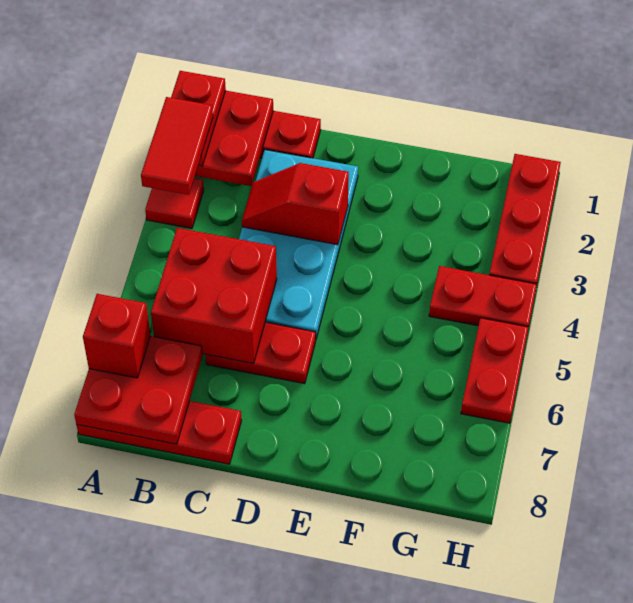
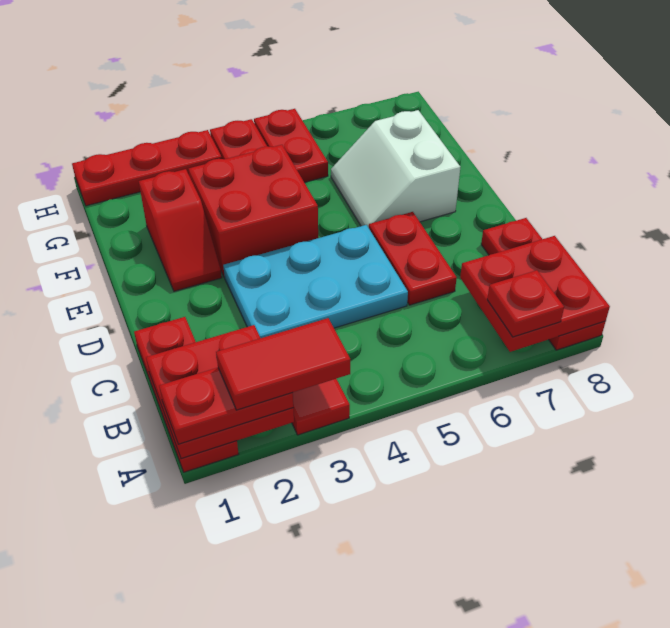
red brick A7 level 3 -> red plate A7 level 3
red brick B5:C6 level 2 -> red brick E3:F4 level 1
cyan plate C2:D5 level 1 -> cyan plate C3:D5 level 1
red slope C3:D3 level 2 top D -> red slope E2:F2 level 1 top F
none -> white slope E6:F7 level 1 top 7
red plate H5:H6 level 1 -> red plate G5:H5 level 1

